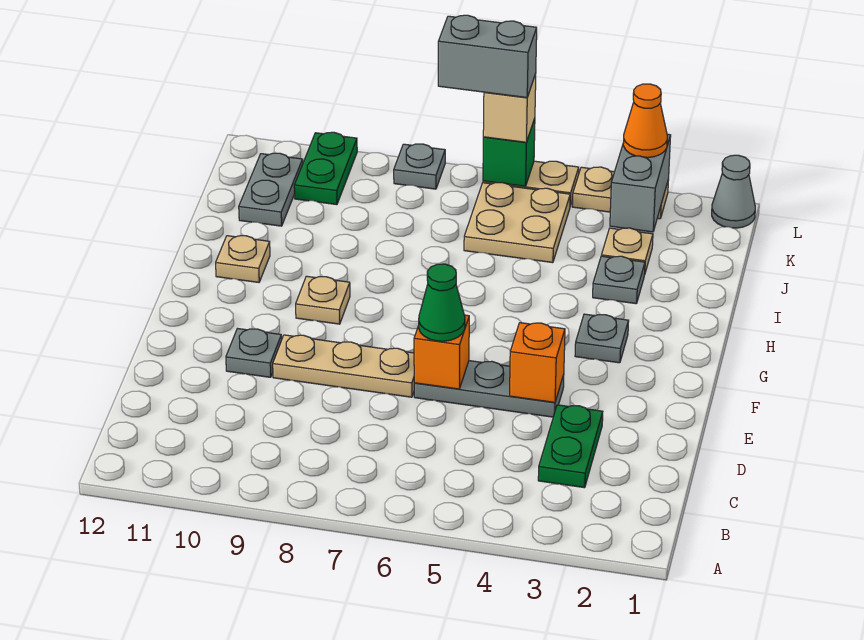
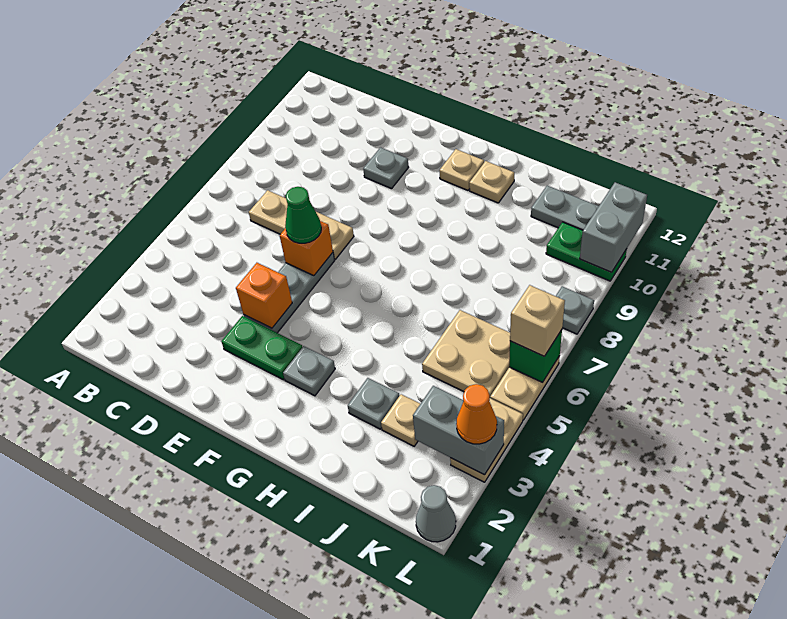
green plate C3:D3 level 1 -> green plate E3:F3 level 1
tan plate E7:E9 level 1 -> tan plate C7:E7 level 1
tan plate G9 level 1 -> tan plate G11 level 1
grey brick L6:L7 level 4 -> grey brick L10:L11 level 2

